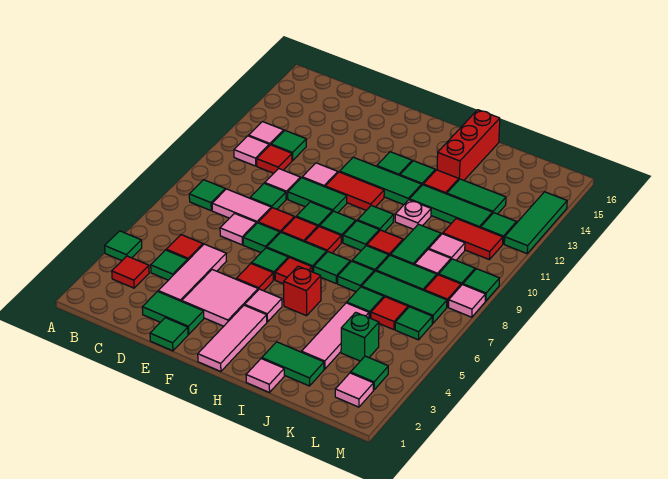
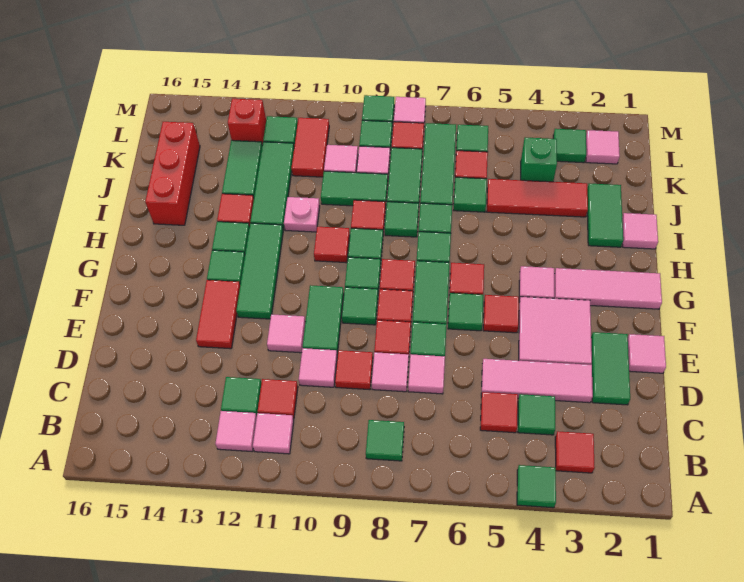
pink tile C8:D8 level 1 -> pink tile D8 level 1
green tile D9 level 1 -> red tile D9 level 1
green tile E1 level 1 -> pink tile E1 level 1
red tile F11:G11 level 1 -> red tile E13:F13 level 1
red brick H5 level 1 -> red brick L13 level 1
green tile H10 level 1 -> red tile H10 level 1
red brick I14:I16 level 1 -> red brick I15:K15 level 1
pink tile J3:J5 level 1 -> red tile J3:J5 level 1
green tile M12:M14 level 1 -> none

